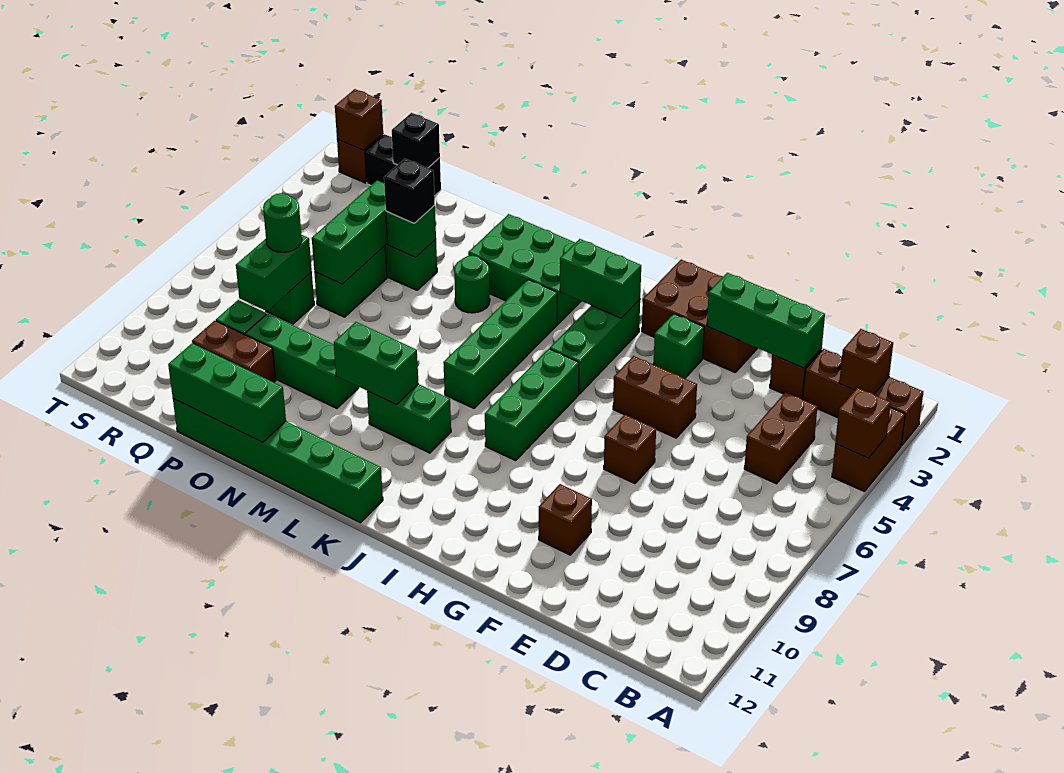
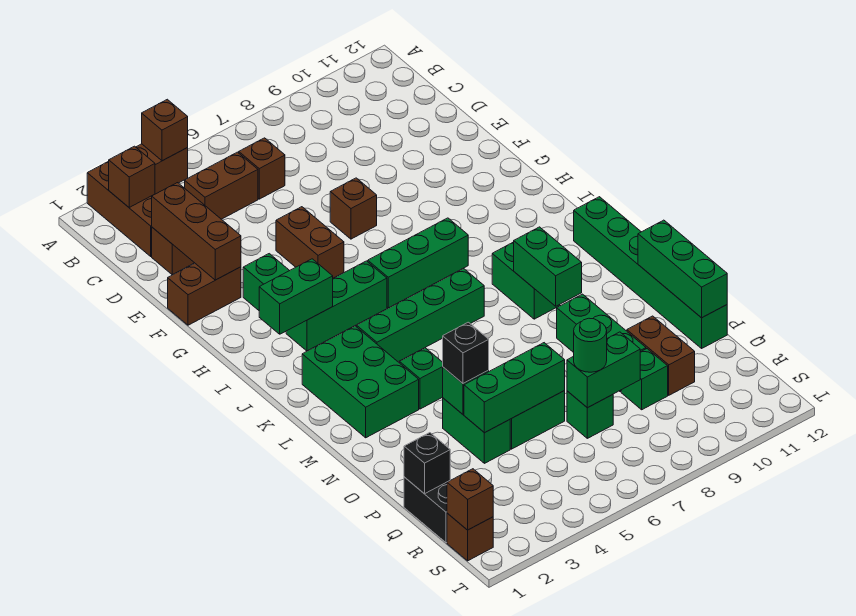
green brick D2:F2 level 2 -> brown brick D2:F2 level 2
brown brick F1:H2 level 1 -> brown brick F1:F2 level 1
brown brick F10 level 1 -> brown brick C6 level 1
green brick I3:J3 level 2 -> green brick I2:I3 level 2
green round brick M4 level 1 -> green brick M4 level 1

